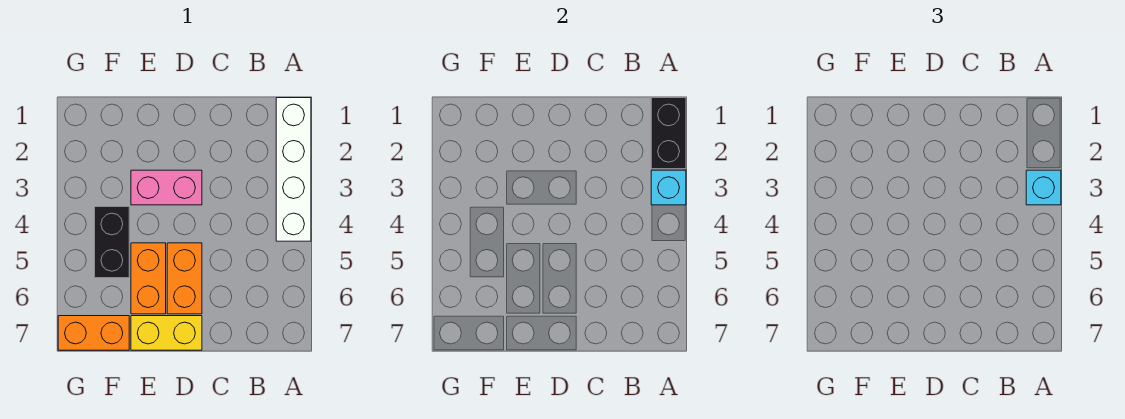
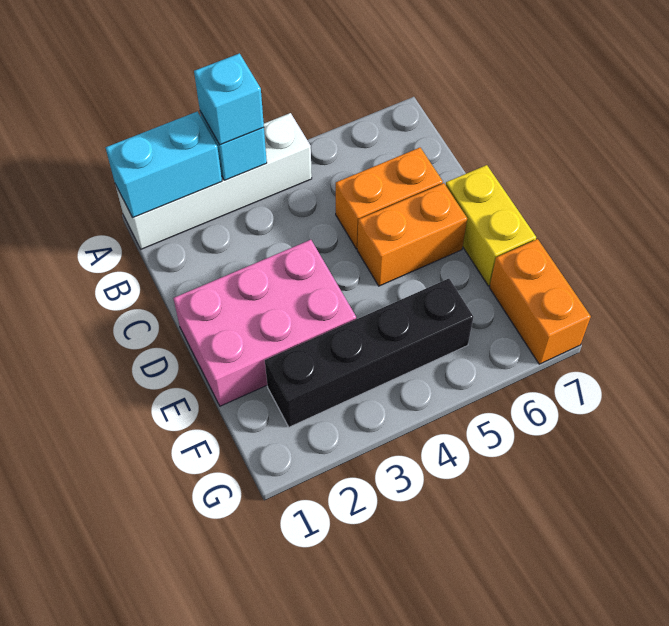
black brick A1:A2 level 2 -> cyan brick A1:A2 level 2
pink brick D3:E3 level 1 -> pink brick D1:E3 level 1
orange brick E5:E6 level 1 -> orange brick C5:C6 level 1
black brick F4:F5 level 1 -> black brick F2:F5 level 1

